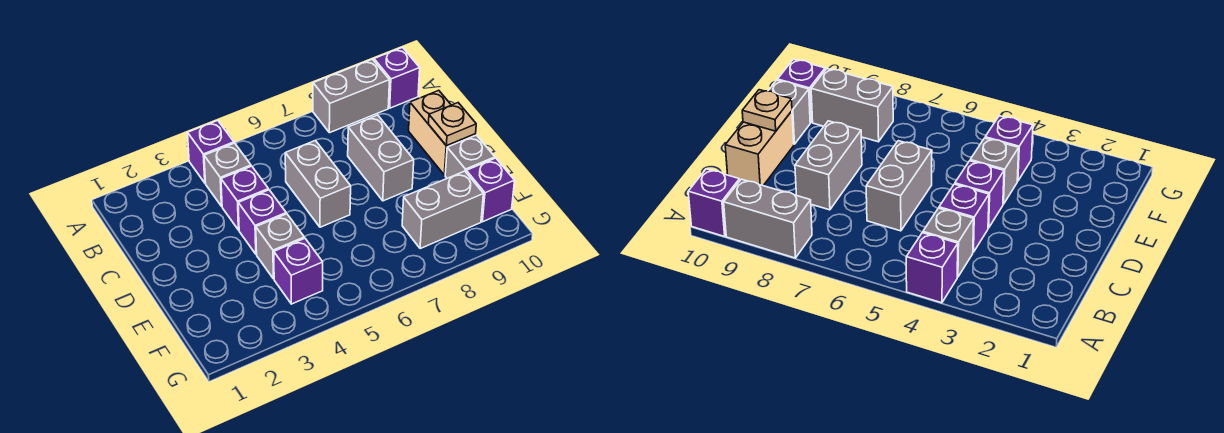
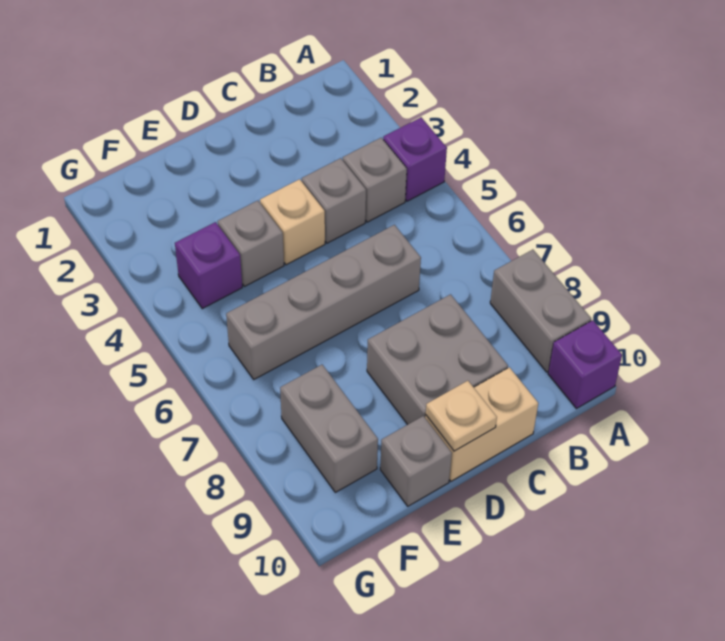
purple brick C4 level 1 -> grey brick C4 level 1
grey brick C6:D6 level 1 -> grey brick C6:F6 level 1
grey brick C8:D8 level 1 -> grey brick C8:D9 level 1
purple brick D4 level 1 -> tan brick D4 level 1
purple brick F10 level 1 -> none

